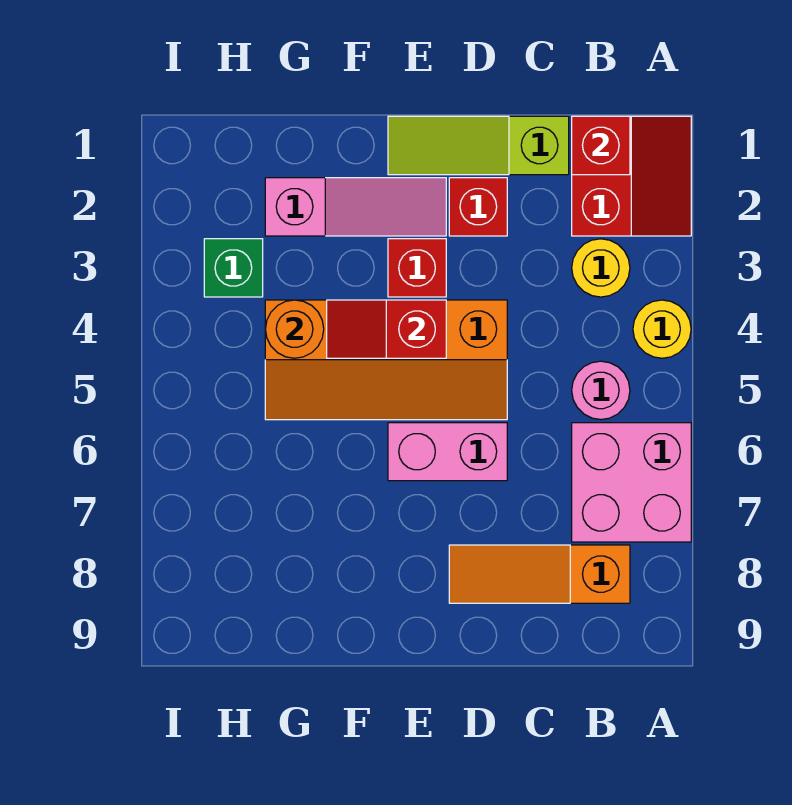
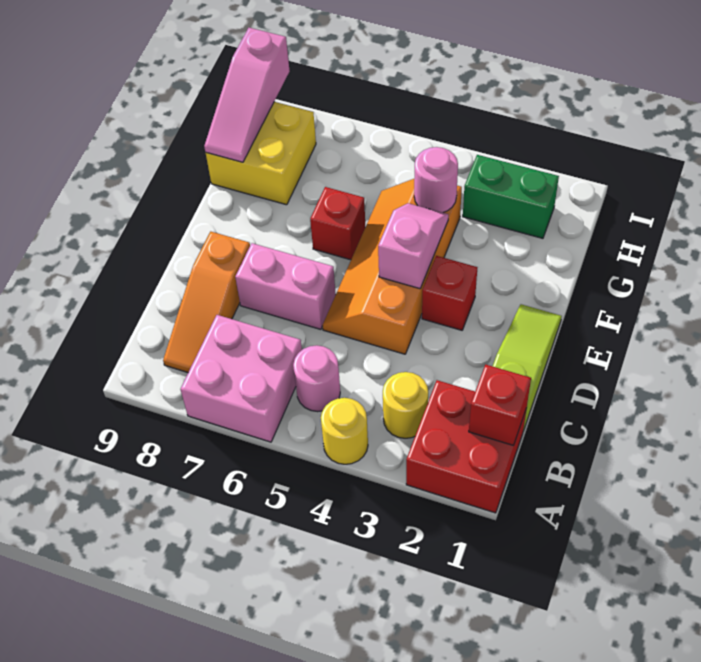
red slope A1:B2 level 1 top B -> red brick A1:B2 level 1
orange slope B8:D8 level 1 top B -> orange slope B8:D8 level 1 top D
red brick D2 level 1 -> red brick F6 level 1
pink brick D6:E6 level 1 -> pink brick D6:D7 level 1
pink slope E2:G2 level 1 top G -> pink slope G9:I9 level 2 top I
red slope E4:F4 level 2 top E -> pink slope E4:F4 level 2 top E
orange round brick G4 level 2 -> pink round brick G4 level 2
none -> yellow brick G8:H9 level 1
green brick H3 level 1 -> green brick H2:H3 level 1

